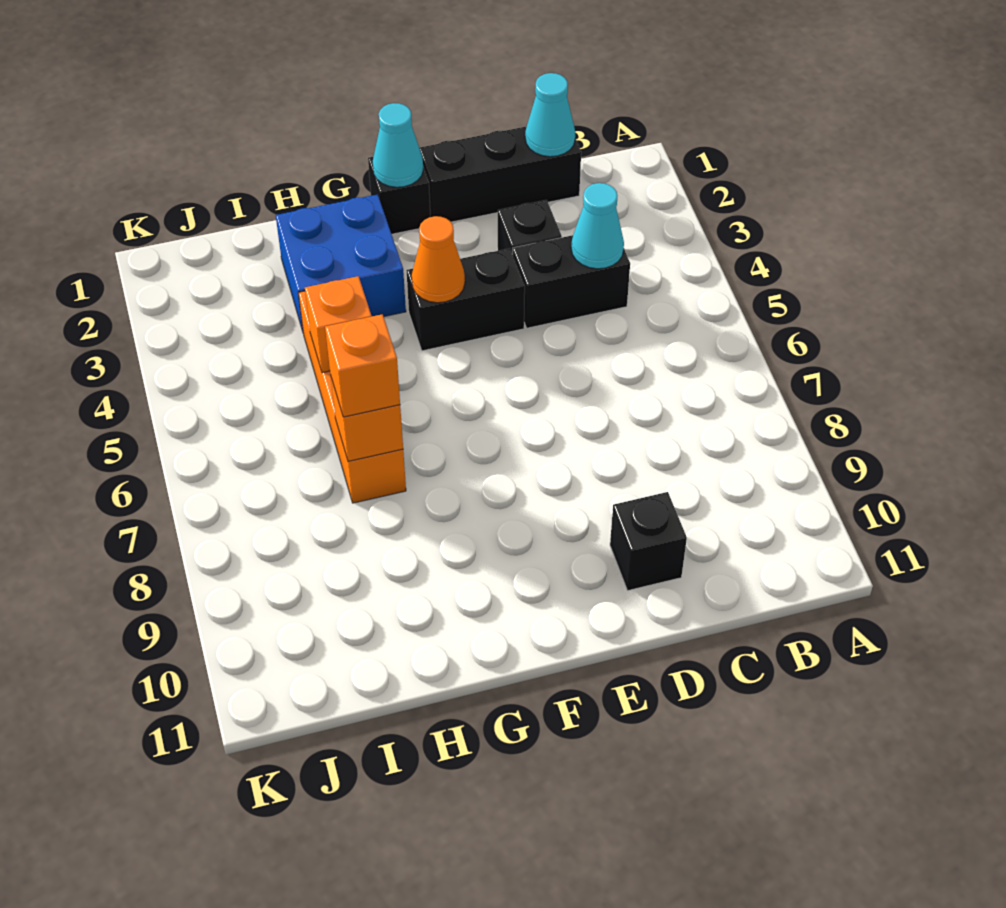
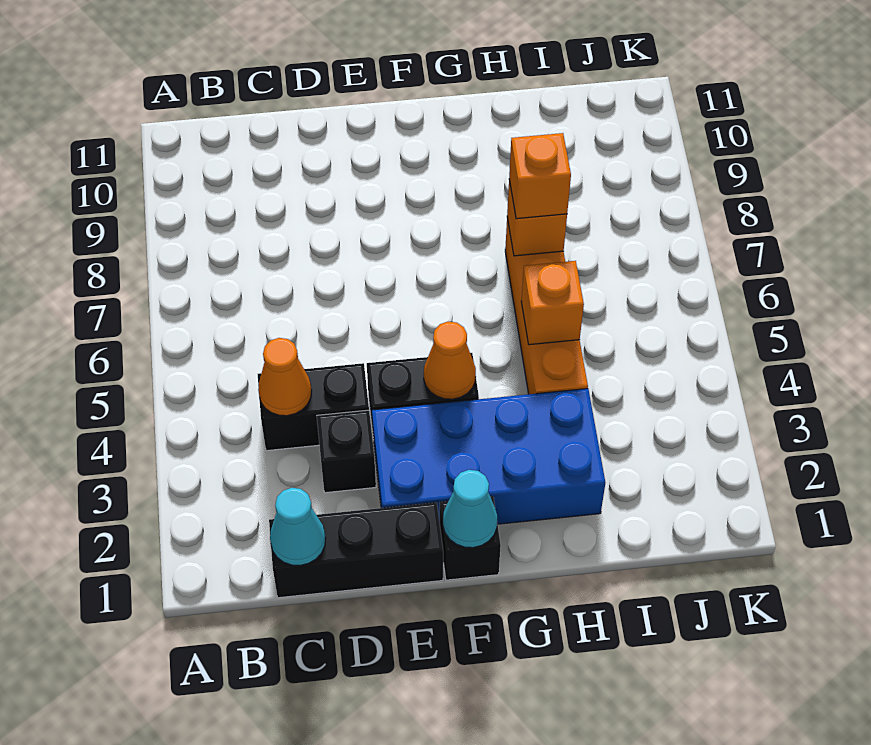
cyan cone C4 level 2 -> orange cone C4 level 2
black brick D10 level 1 -> none
blue brick G2:H3 level 1 -> blue brick E2:H3 level 1

